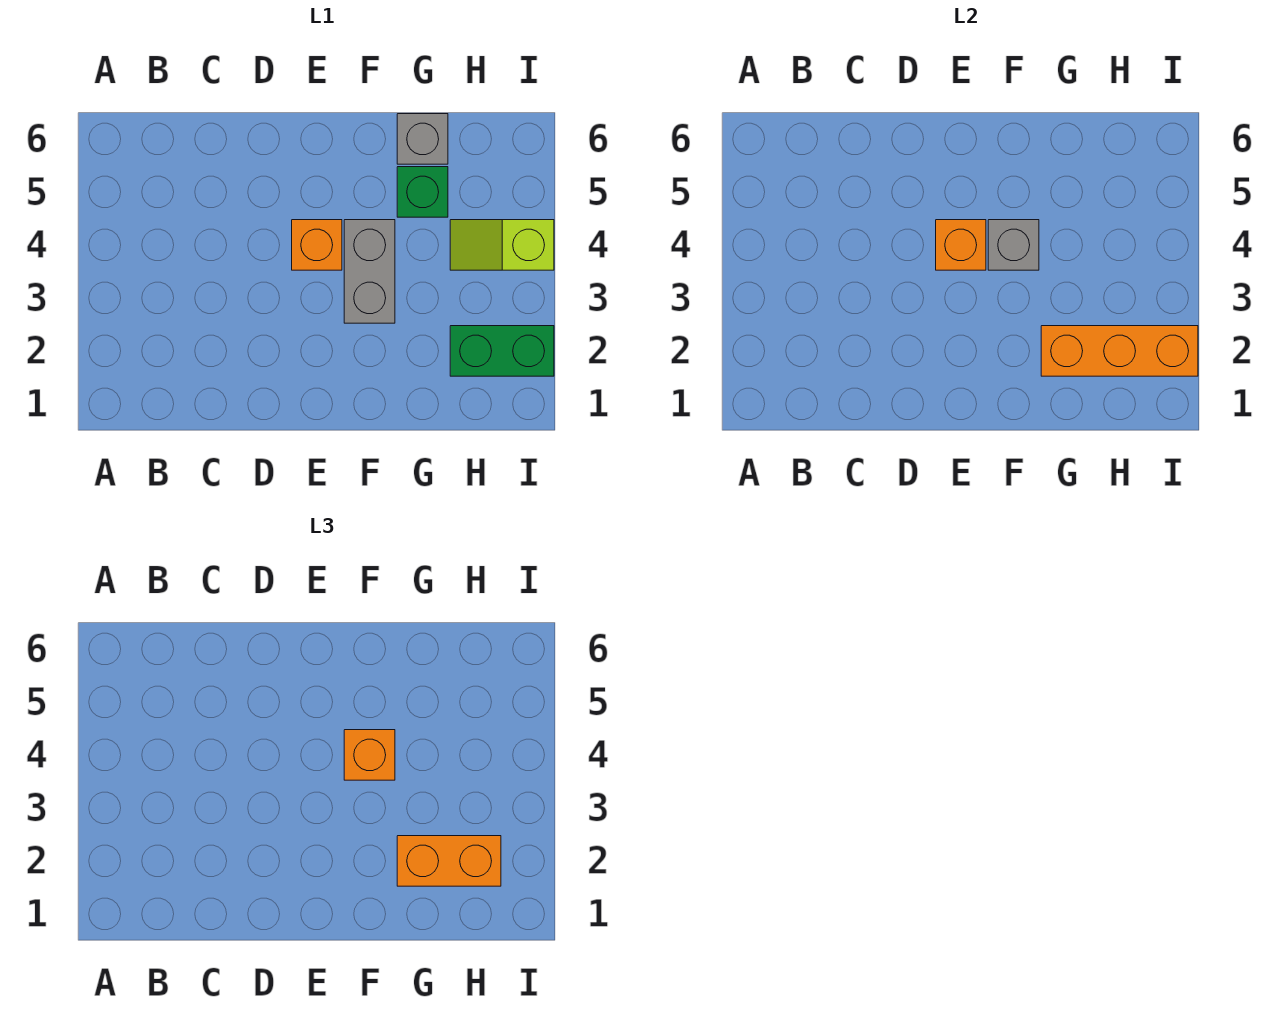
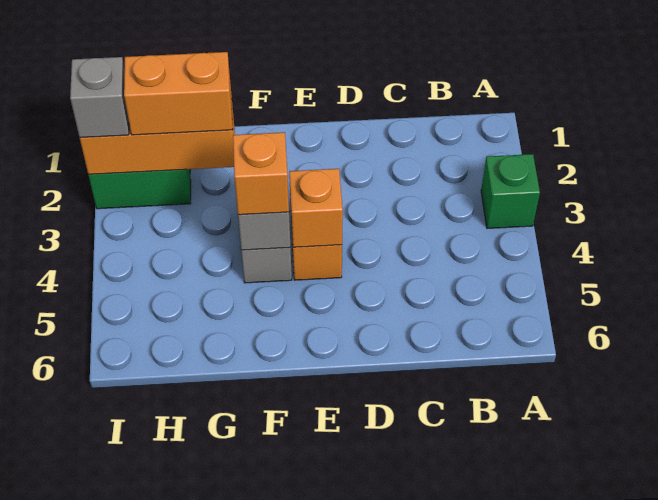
green brick G5 level 1 -> green brick A3 level 1
grey brick G6 level 1 -> grey brick I2 level 3
lime slope H4:I4 level 1 top I -> none

